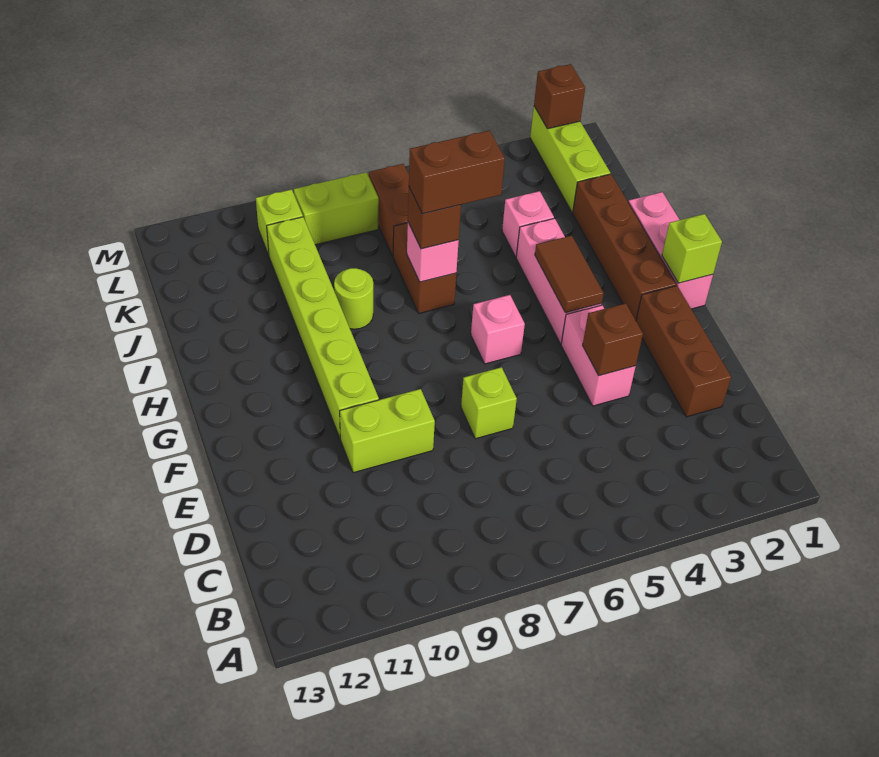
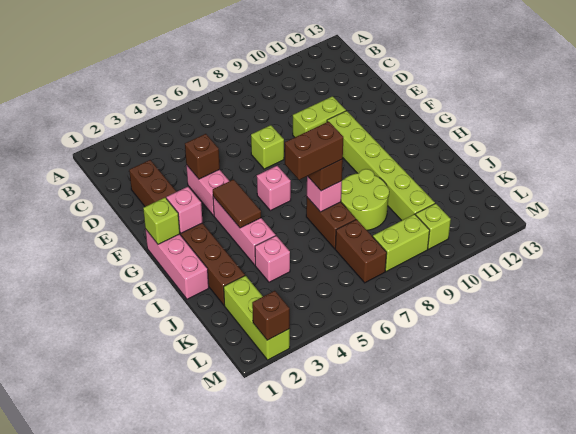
none -> pink brick G2 level 2
lime round brick I9 level 1 -> lime round brick I8:J9 level 1

